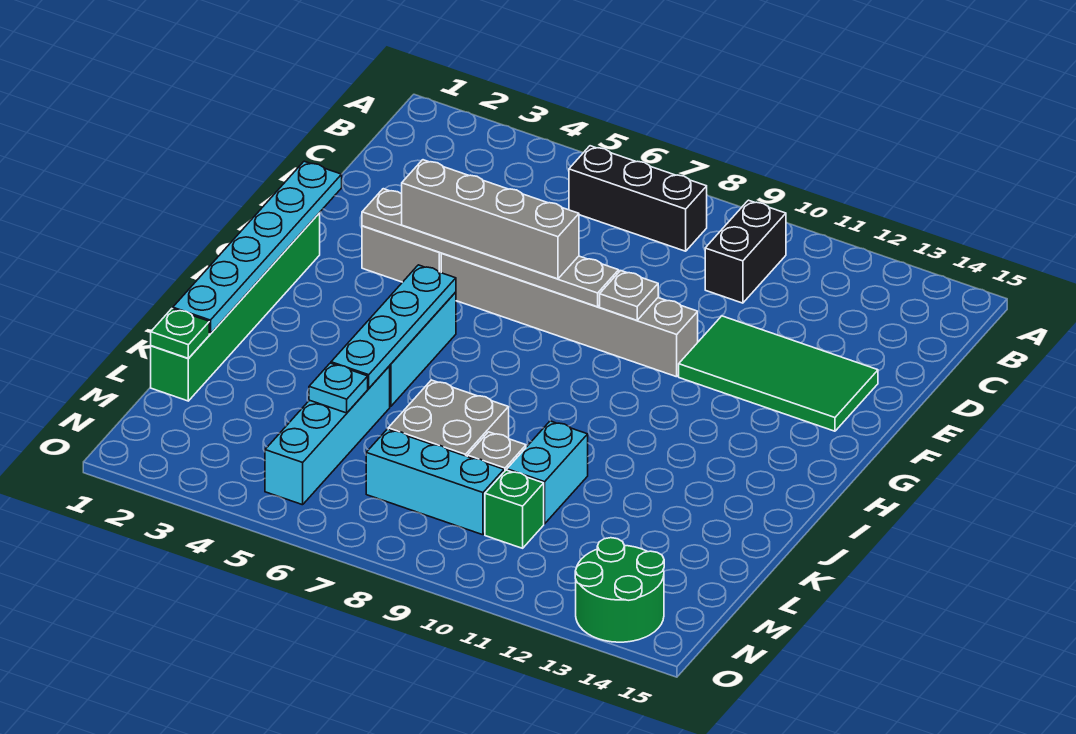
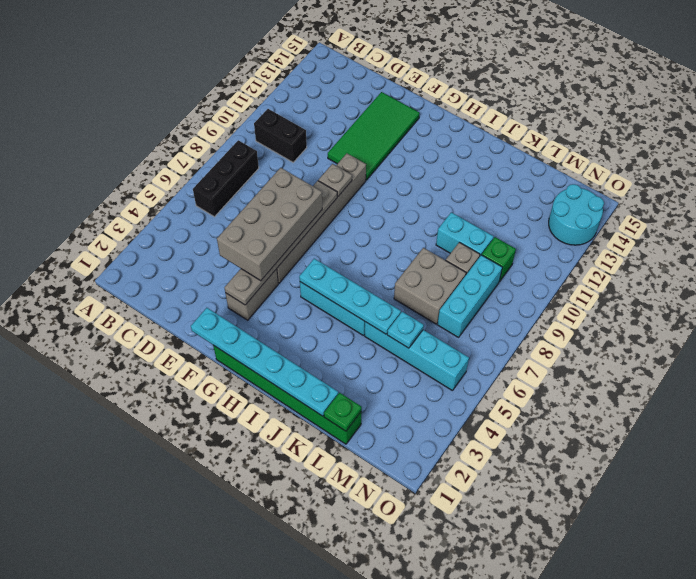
grey brick F4:F7 level 3 -> grey brick E4:F7 level 3
green round brick N13:O14 level 1 -> cyan round brick N13:O14 level 1

